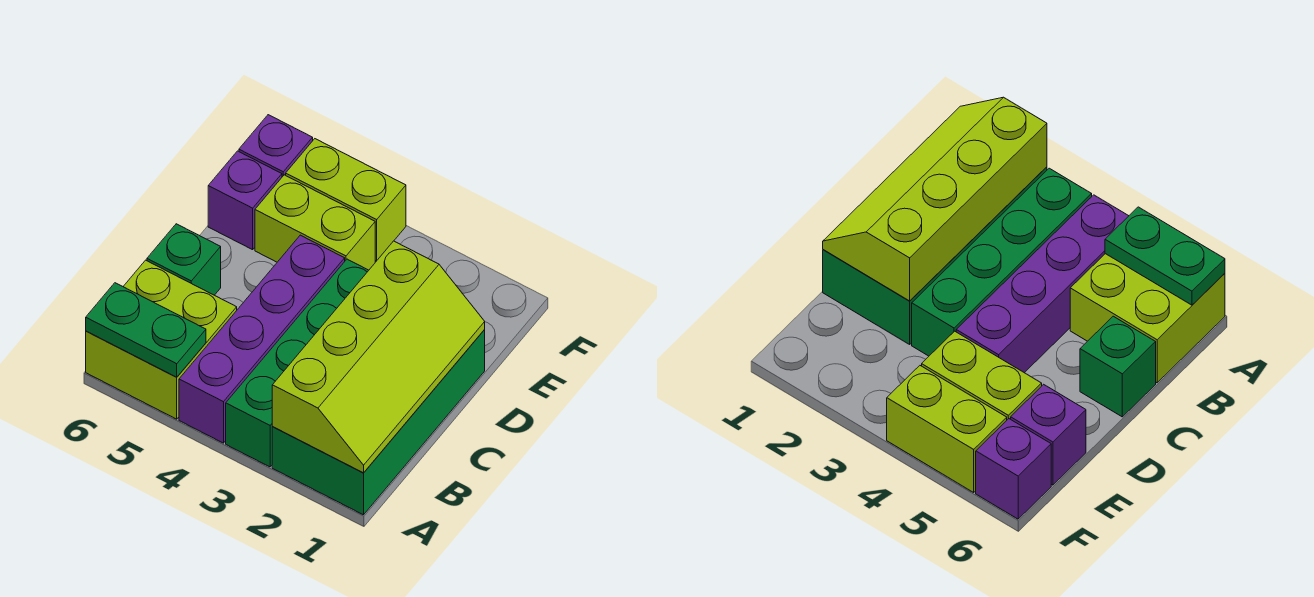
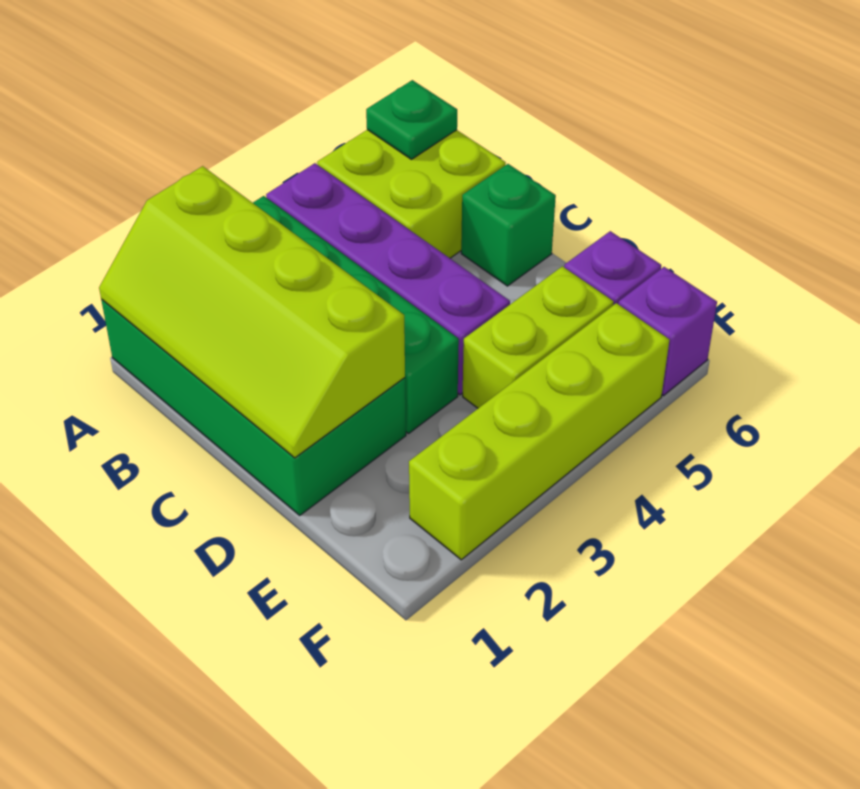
green plate A5:A6 level 2 -> green plate A6 level 2
lime brick F4:F5 level 1 -> lime brick F2:F5 level 1

